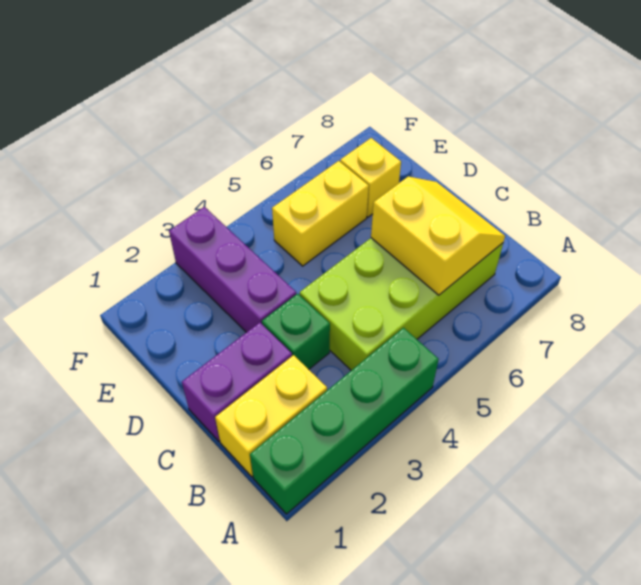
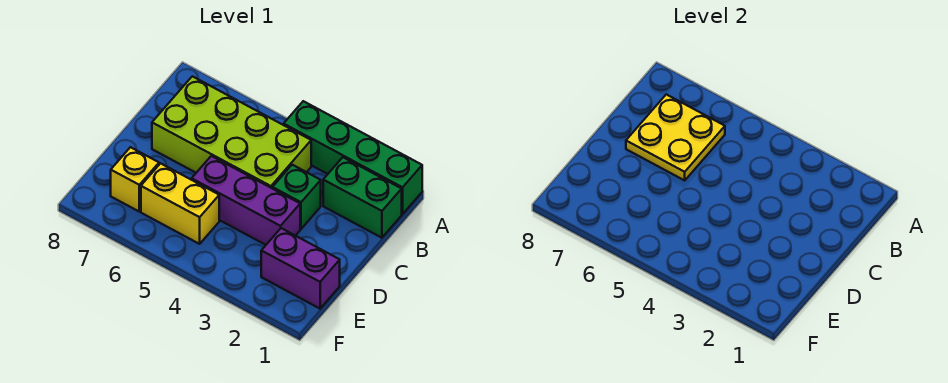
yellow brick B1:B2 level 1 -> green brick B1:B2 level 1
yellow slope B6:C7 level 2 top 6 -> yellow plate B6:C7 level 2
purple brick C1:C2 level 1 -> purple brick E1:E2 level 1
purple brick D3:F3 level 1 -> purple brick D3:D5 level 1

